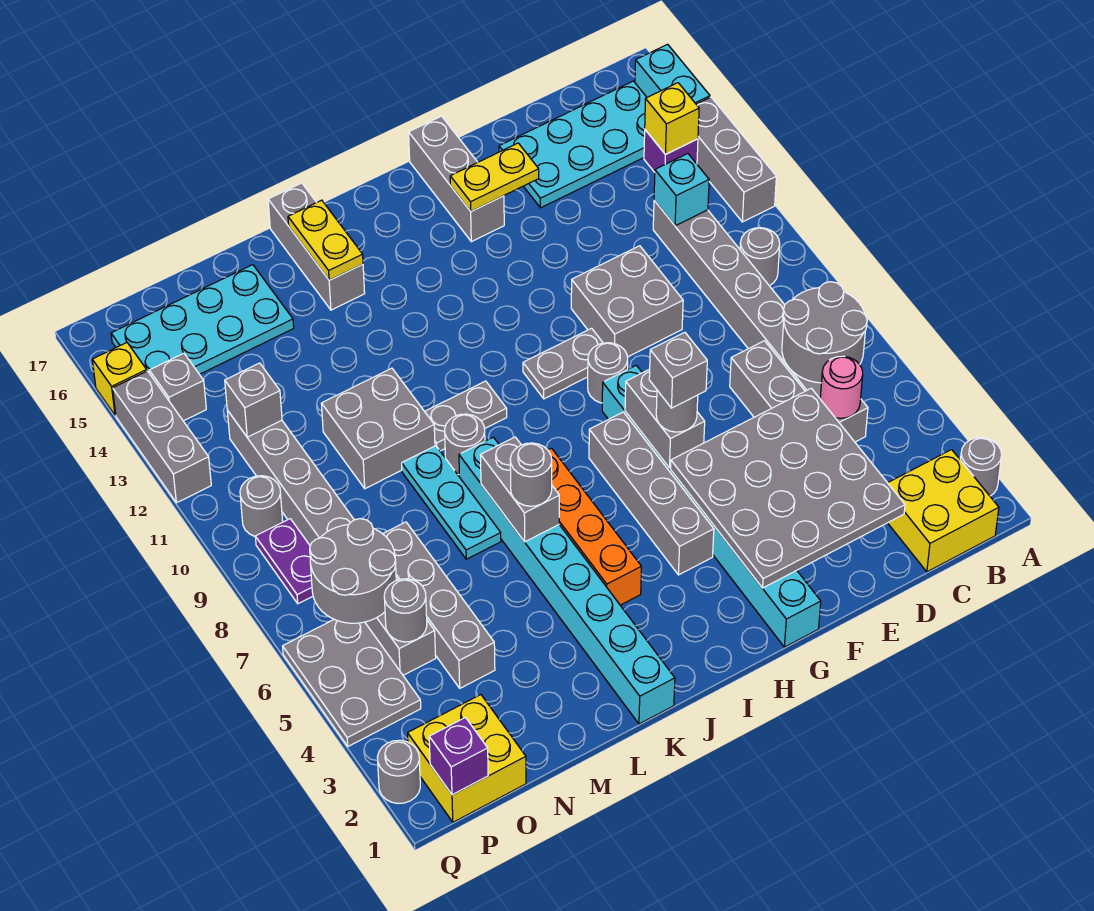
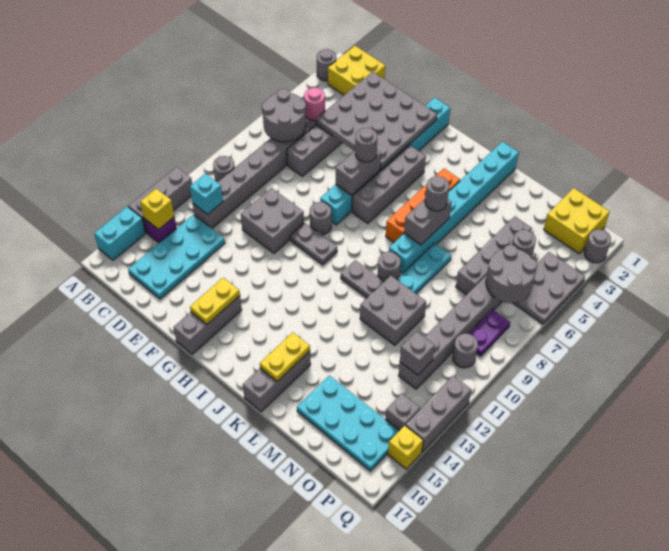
cyan plate B15:E16 level 1 -> cyan plate C13:D16 level 1
yellow plate F15:G15 level 2 -> yellow plate G15:G16 level 2
grey brick G6 level 4 -> none
purple brick P1 level 2 -> none

